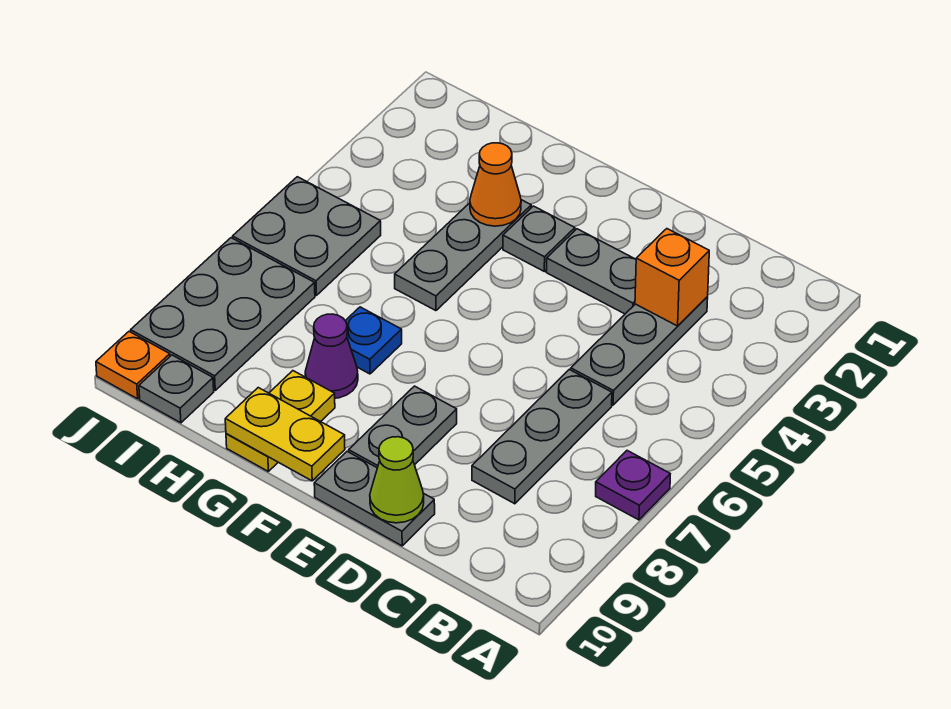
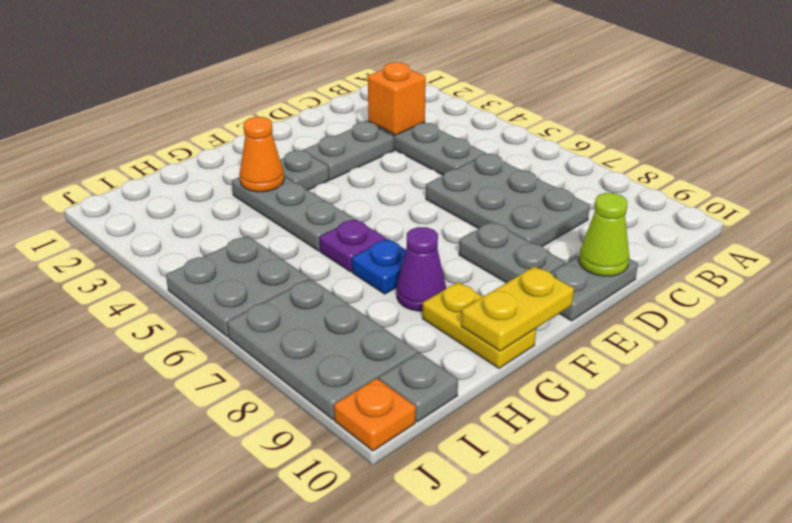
purple plate A7 level 1 -> purple plate G6 level 1
grey plate C6:C8 level 1 -> grey plate C6:D8 level 1

